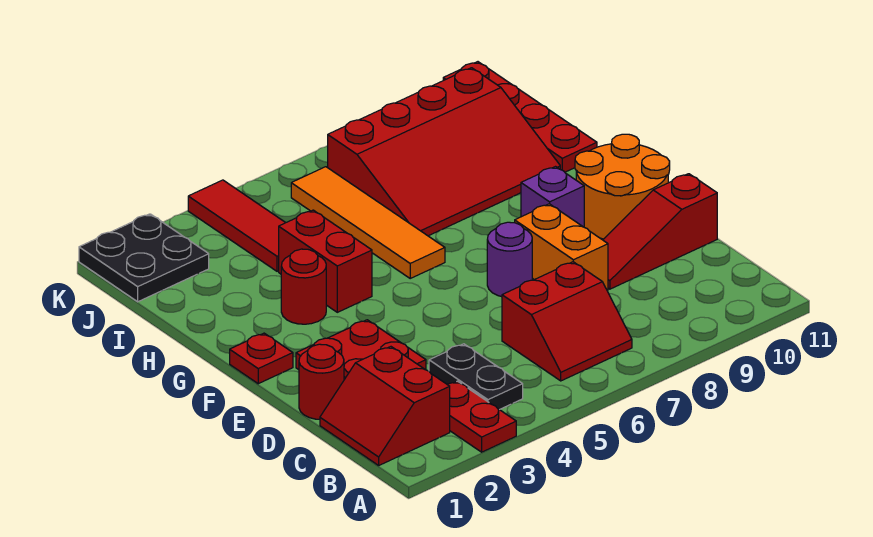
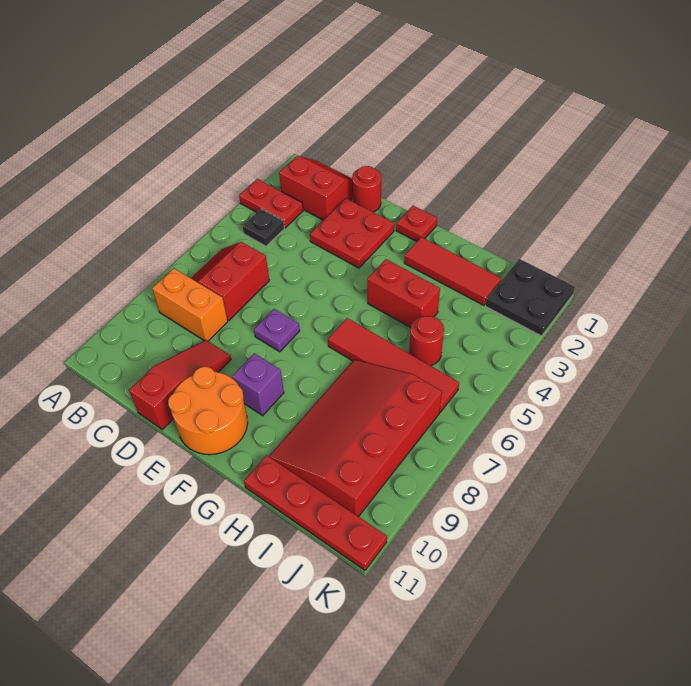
black plate B4:C4 level 1 -> black plate B4 level 1
orange brick D8:E8 level 1 -> orange brick B8:C8 level 1
purple round brick E7 level 1 -> purple plate E7 level 1
red round brick G3 level 1 -> red round brick I5 level 1
orange tile G6:J6 level 1 -> red tile G6:J6 level 1
red tile I4:K4 level 1 -> red tile G2:I2 level 1

